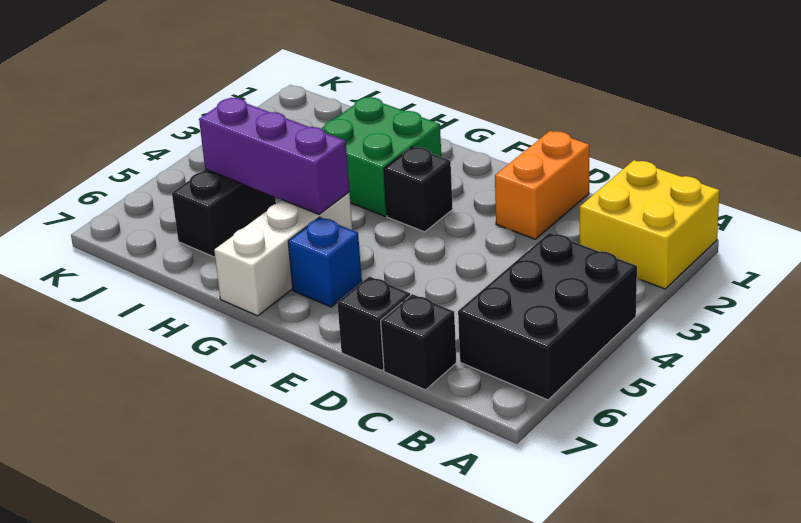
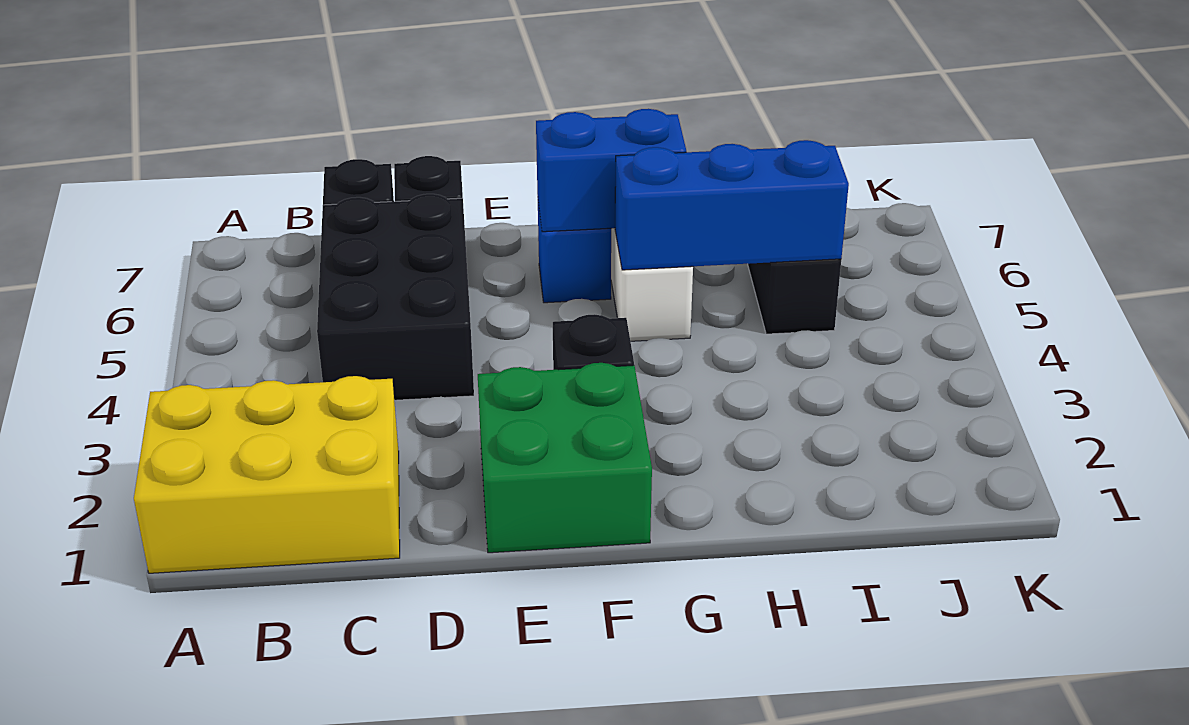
yellow brick A1:B2 level 1 -> yellow brick A1:C2 level 1
black brick A4:B6 level 1 -> black brick C4:D6 level 1
orange brick D1:D2 level 1 -> none
none -> blue brick F6:G6 level 2
green brick G2:H3 level 1 -> green brick E1:F2 level 1
purple brick G5:I5 level 2 -> blue brick G5:I5 level 2

